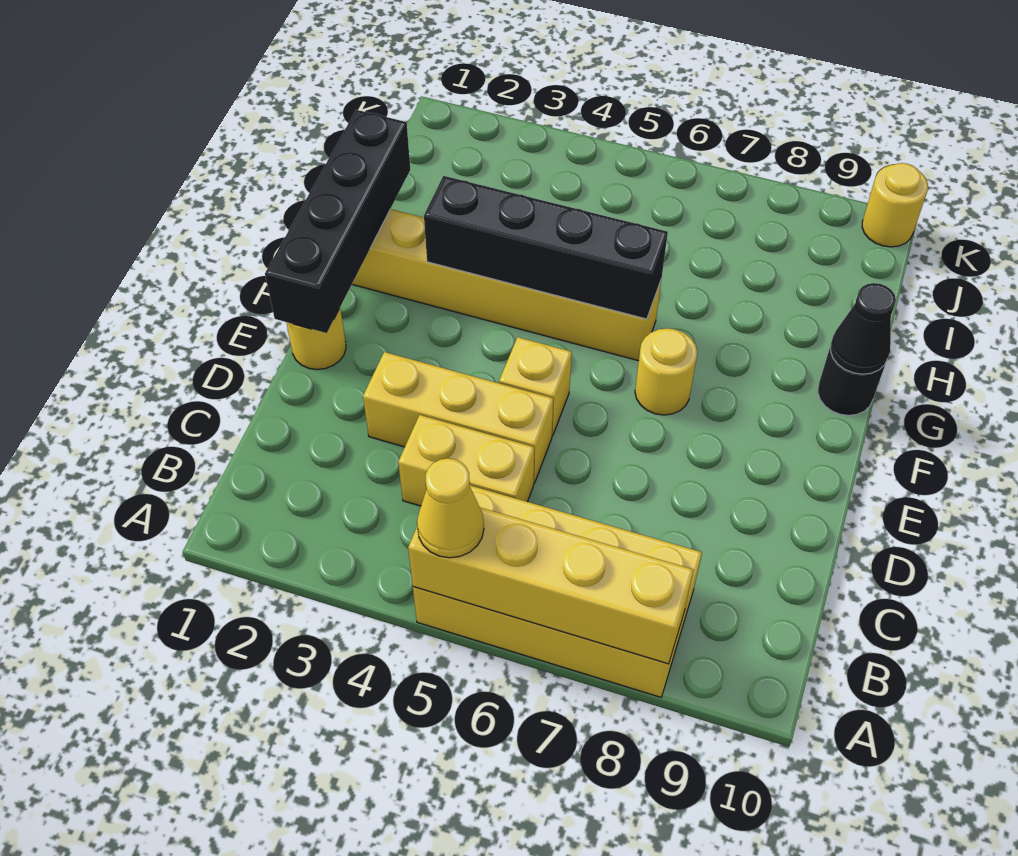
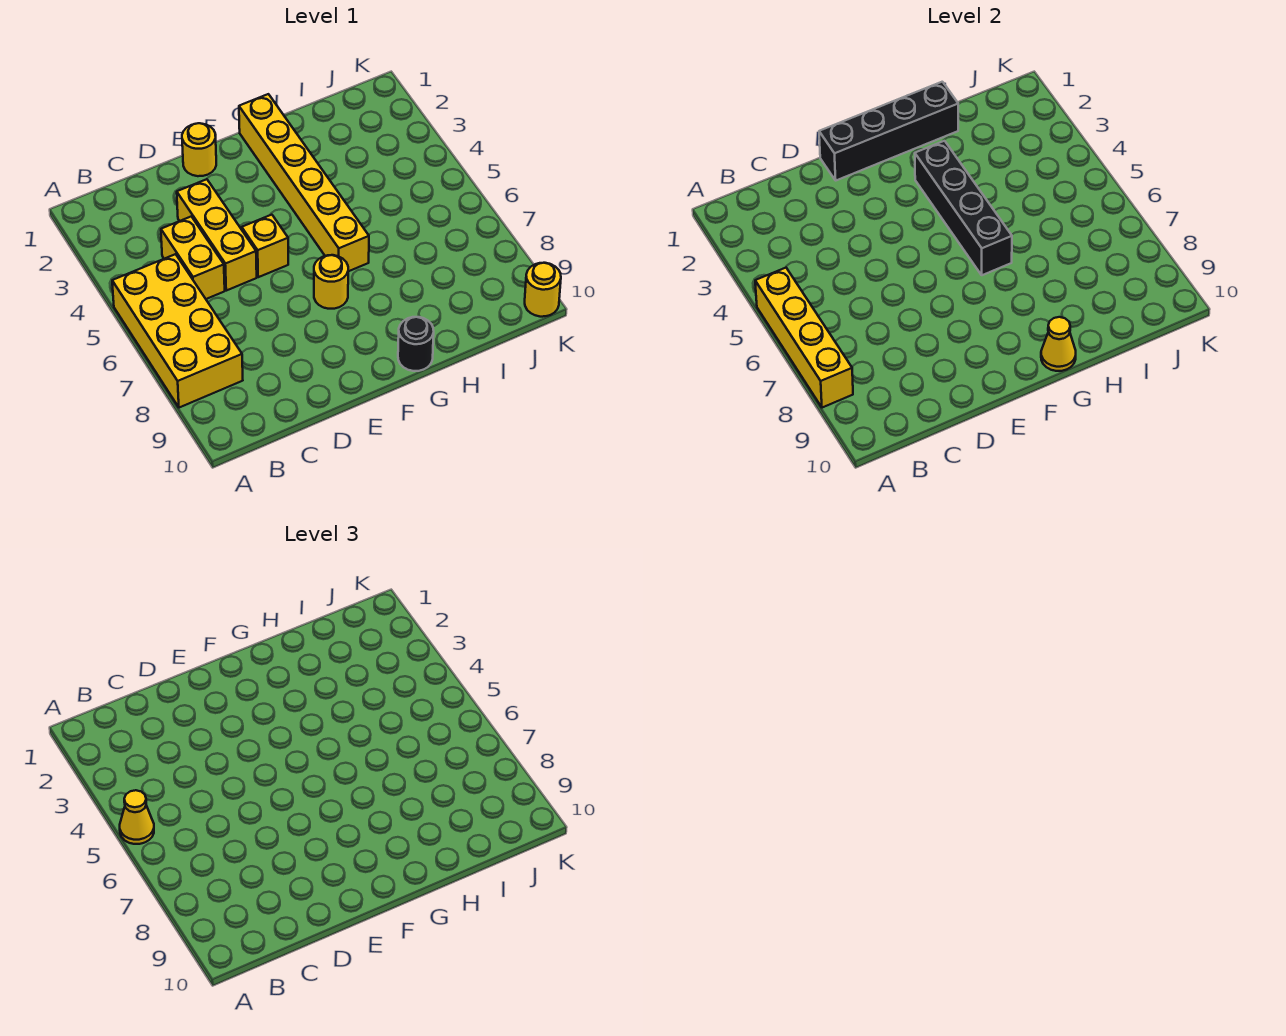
black cone G10 level 2 -> yellow cone G10 level 2

